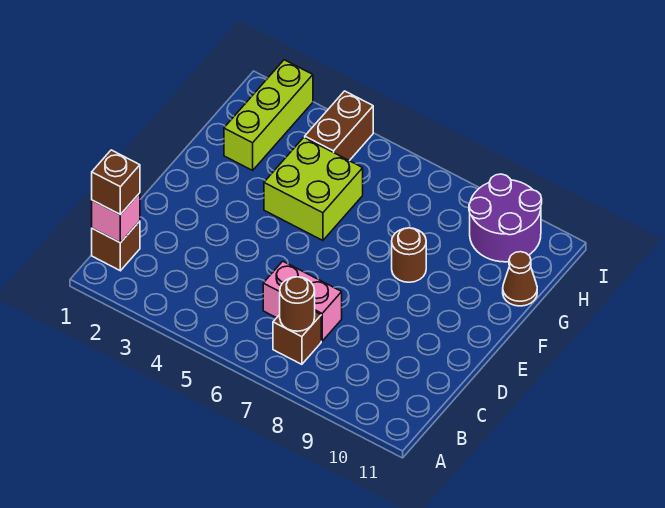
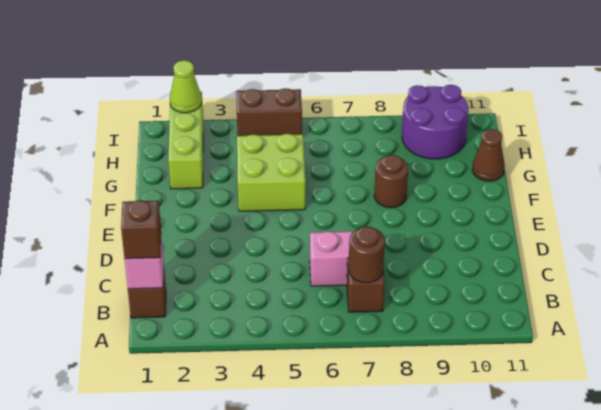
brown brick H4:I4 level 1 -> brown brick I4:I5 level 1
none -> lime cone I2 level 2

